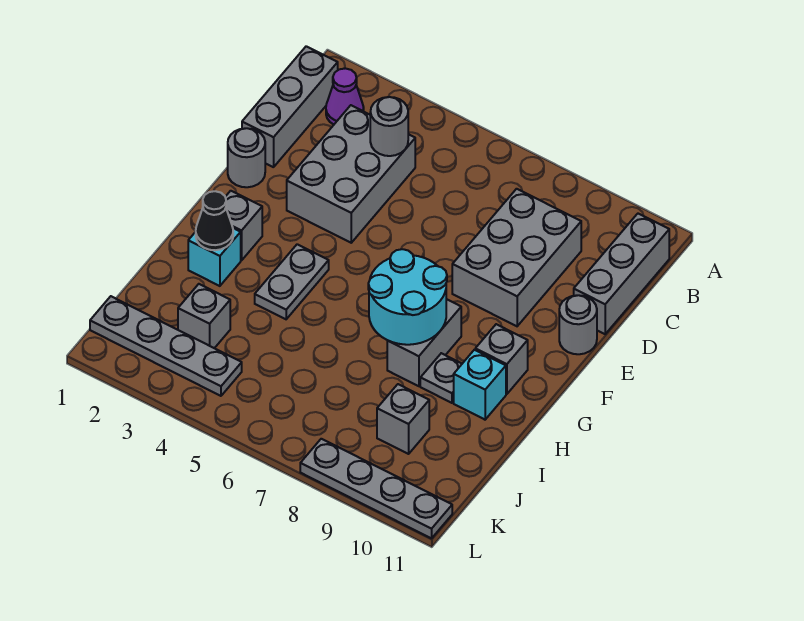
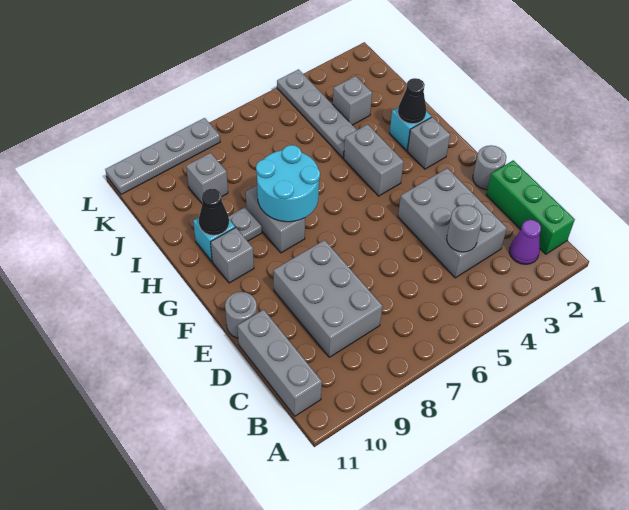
grey brick B1:D1 level 1 -> green brick B1:D1 level 1
grey plate G4:H4 level 1 -> grey brick G4:H4 level 1
none -> black cone H10 level 2
grey plate K1:K4 level 1 -> grey plate I4:L4 level 1

